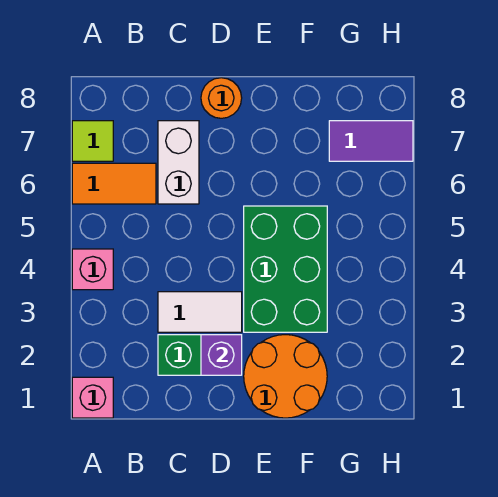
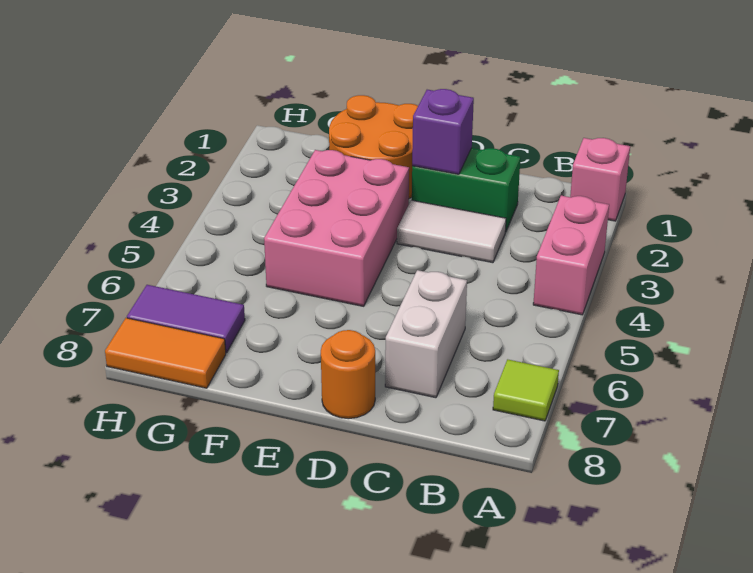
pink brick A4 level 1 -> pink brick A3:A4 level 1
orange tile A6:B6 level 1 -> orange tile G8:H8 level 1
green brick E3:F5 level 1 -> pink brick E3:F5 level 1

